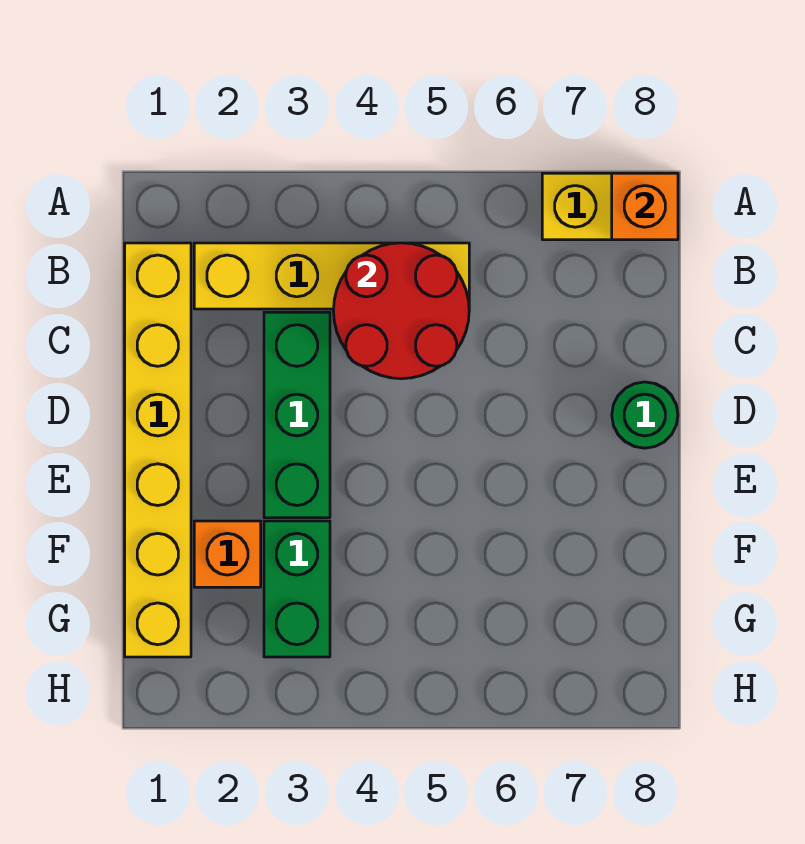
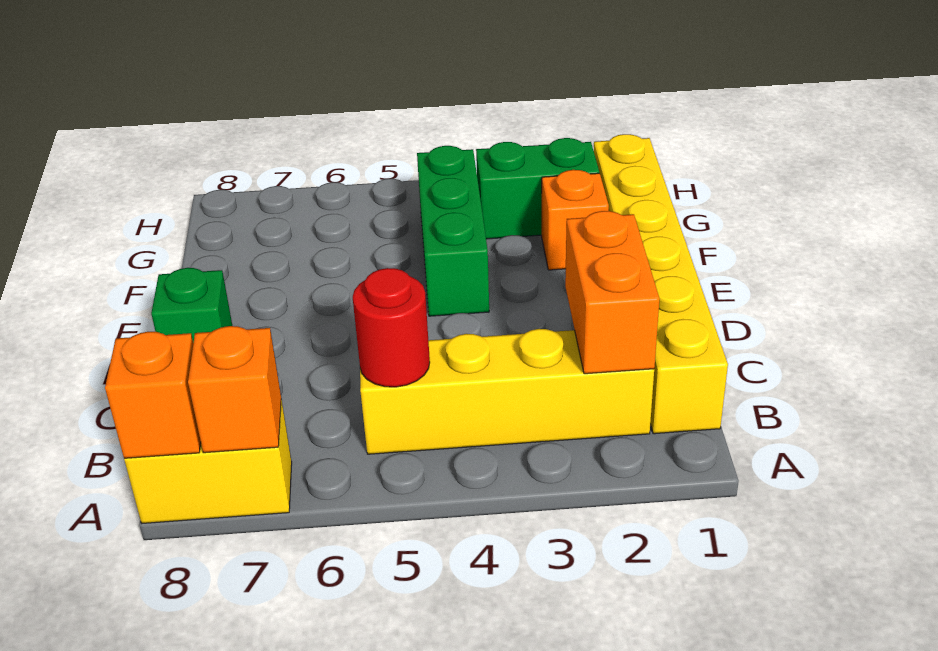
none -> orange brick A7 level 2
none -> orange brick B2:C2 level 2
red round brick B4:C5 level 2 -> red round brick B5 level 2
green brick C3:E3 level 1 -> green brick E4:G4 level 1
green round brick D8 level 1 -> green brick D8 level 1
green brick F3:G3 level 1 -> green brick G2:G3 level 1

